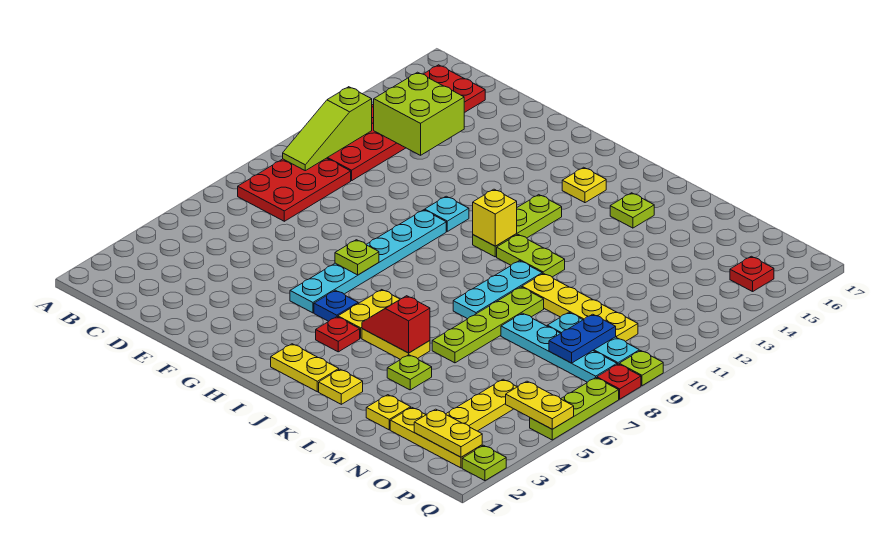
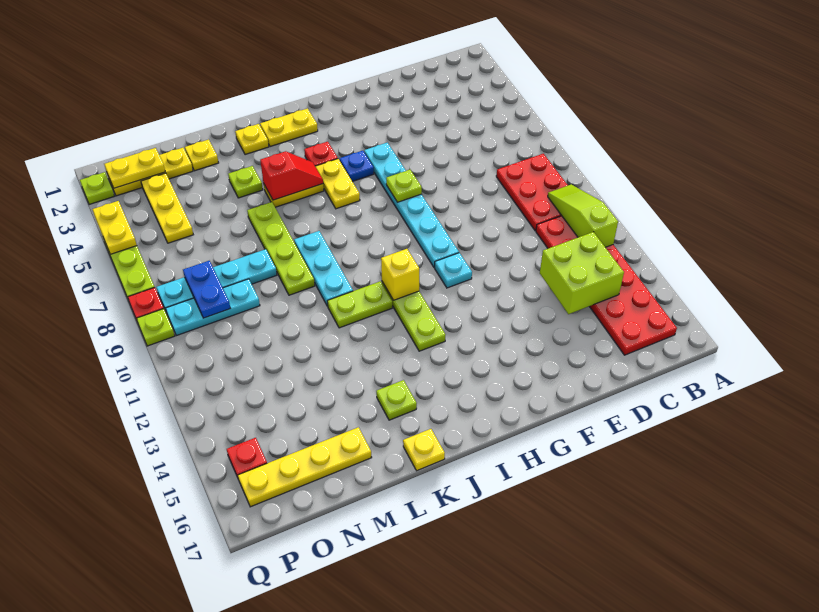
yellow plate I15 level 1 -> yellow plate K17 level 1
yellow plate L10:O10 level 1 -> yellow plate M16:P16 level 1
yellow plate P5:Q5 level 2 -> yellow plate Q4:Q5 level 2

